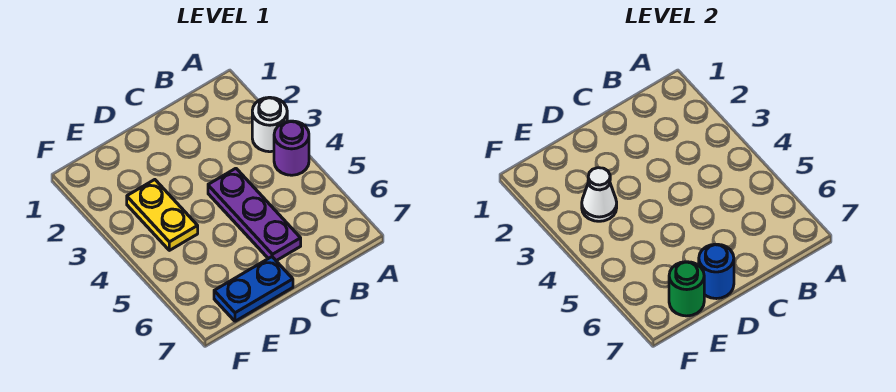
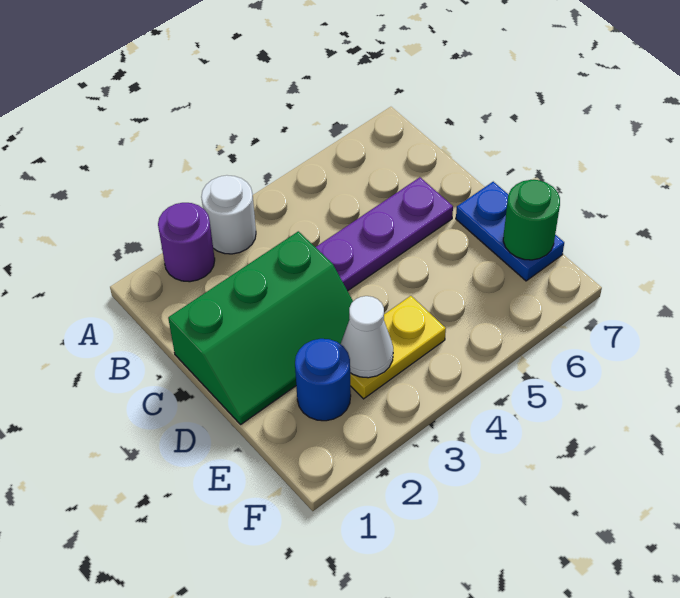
purple round brick A4 level 1 -> purple round brick A2 level 1
none -> green slope C1:D3 level 1 top C
blue round brick D7 level 2 -> blue round brick E2 level 1

